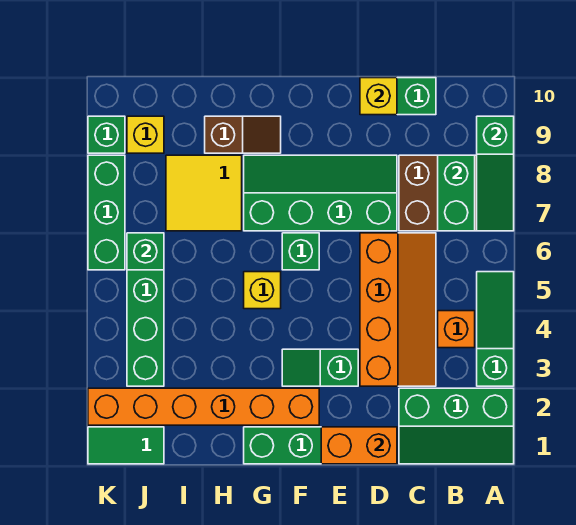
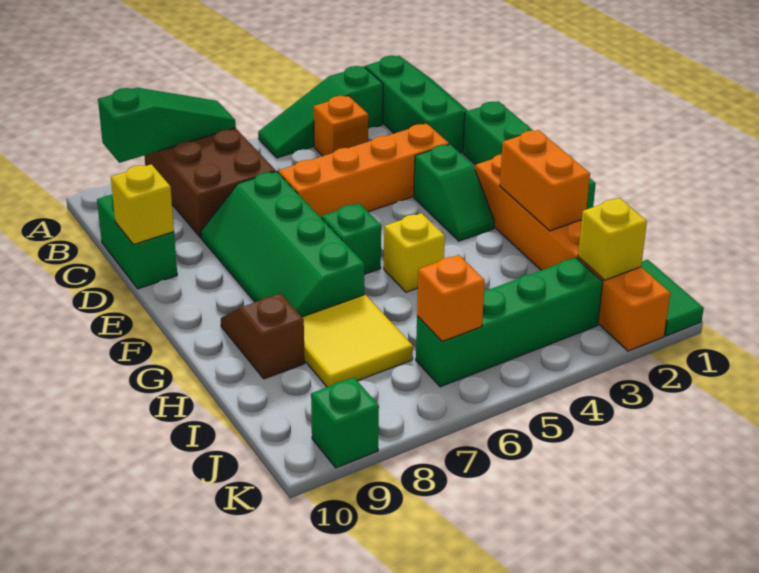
green brick B7:B8 level 2 -> none
orange brick D1:E1 level 2 -> orange brick G2:H2 level 2
green brick J6 level 2 -> orange brick J6 level 2
yellow brick J9 level 1 -> yellow brick J2 level 2
green brick K6:K8 level 1 -> none

